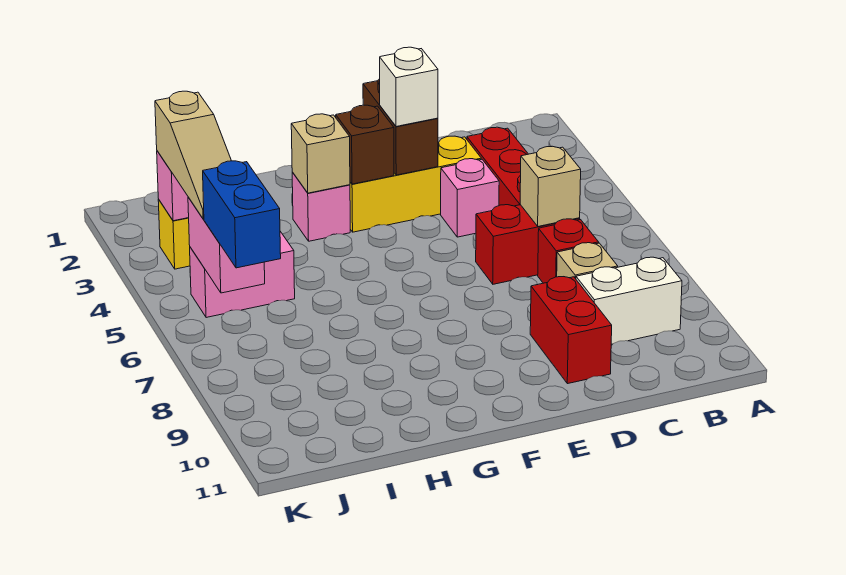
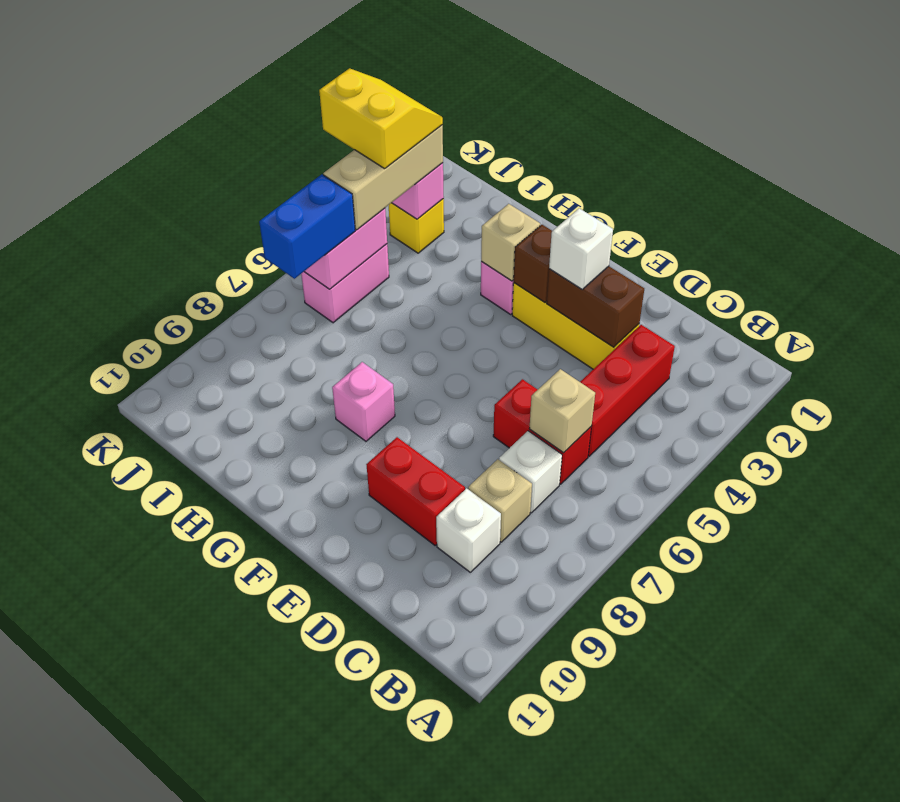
white brick B9:C9 level 1 -> white brick C9 level 1
red brick C7 level 1 -> white brick C7 level 1
pink brick D4 level 1 -> pink brick G8 level 1
red brick D9:D10 level 1 -> red brick D9:E9 level 1
brown brick E2:E3 level 2 -> brown brick D3:E3 level 2
pink brick I5:J5 level 1 -> pink brick J5:J6 level 1
tan slope J3:J5 level 3 top 3 -> tan brick J3:J5 level 3
none -> yellow slope J3:K4 level 4 top 4

